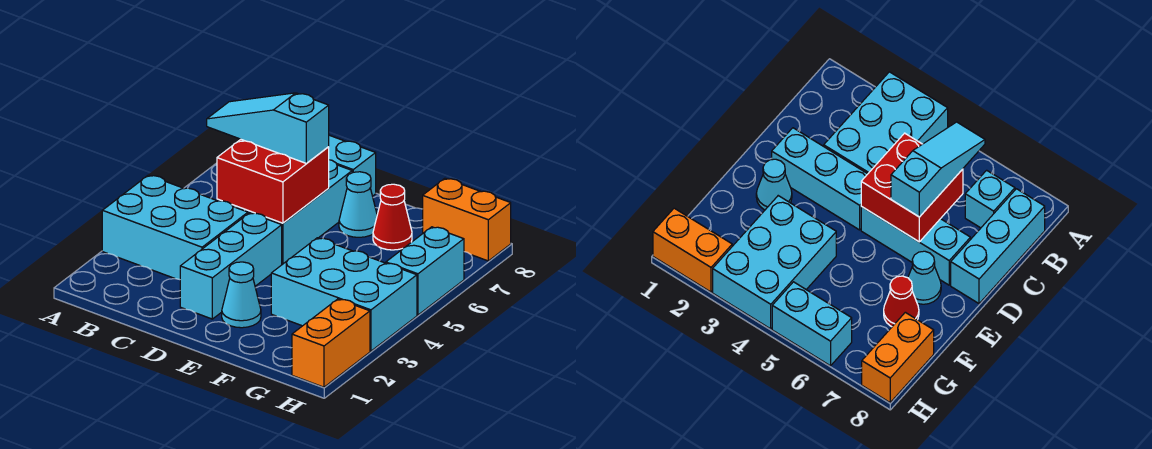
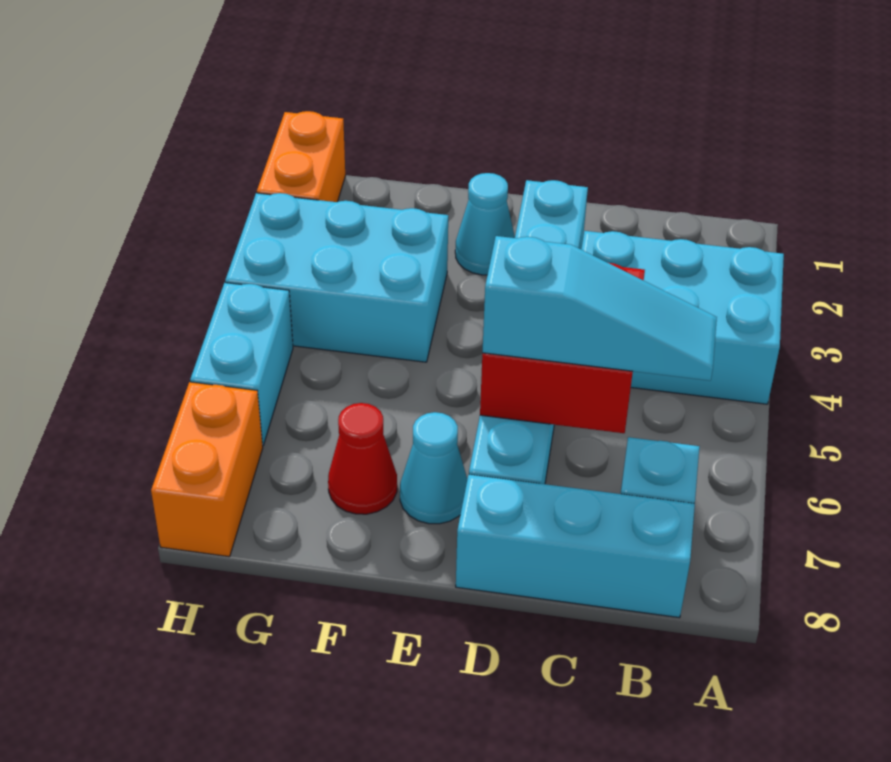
orange brick G8:H8 level 1 -> orange brick H7:H8 level 1

